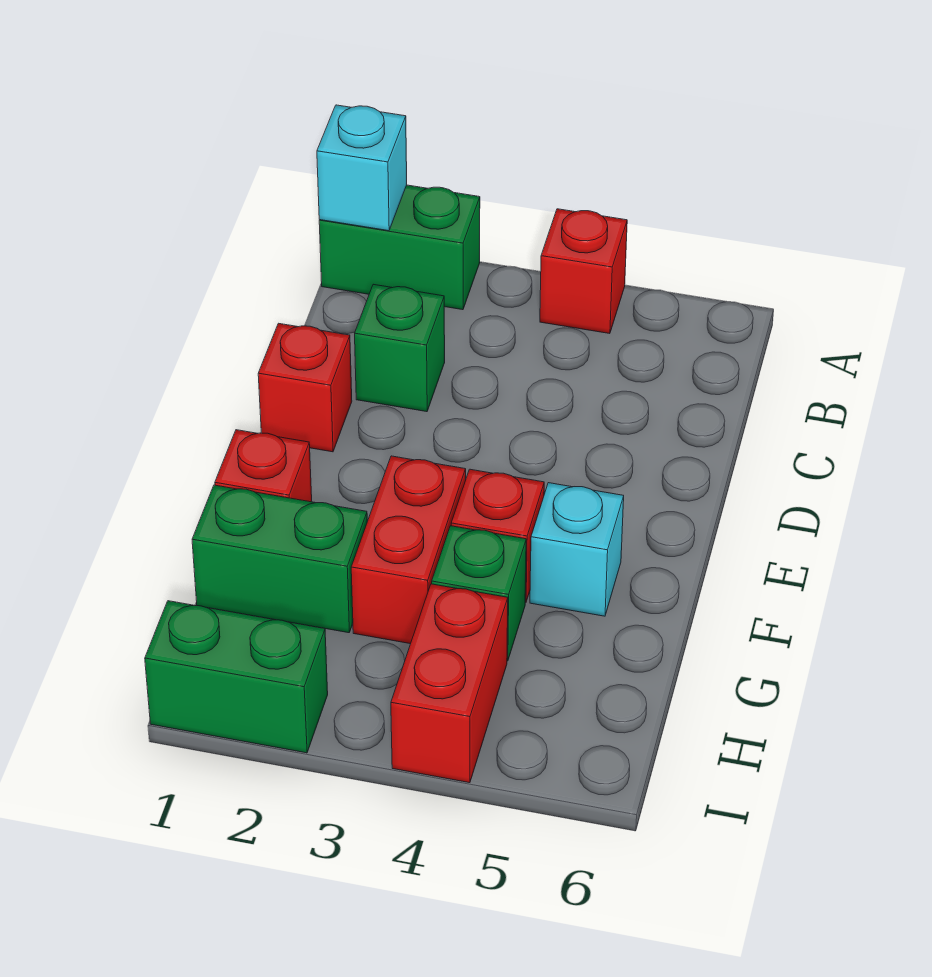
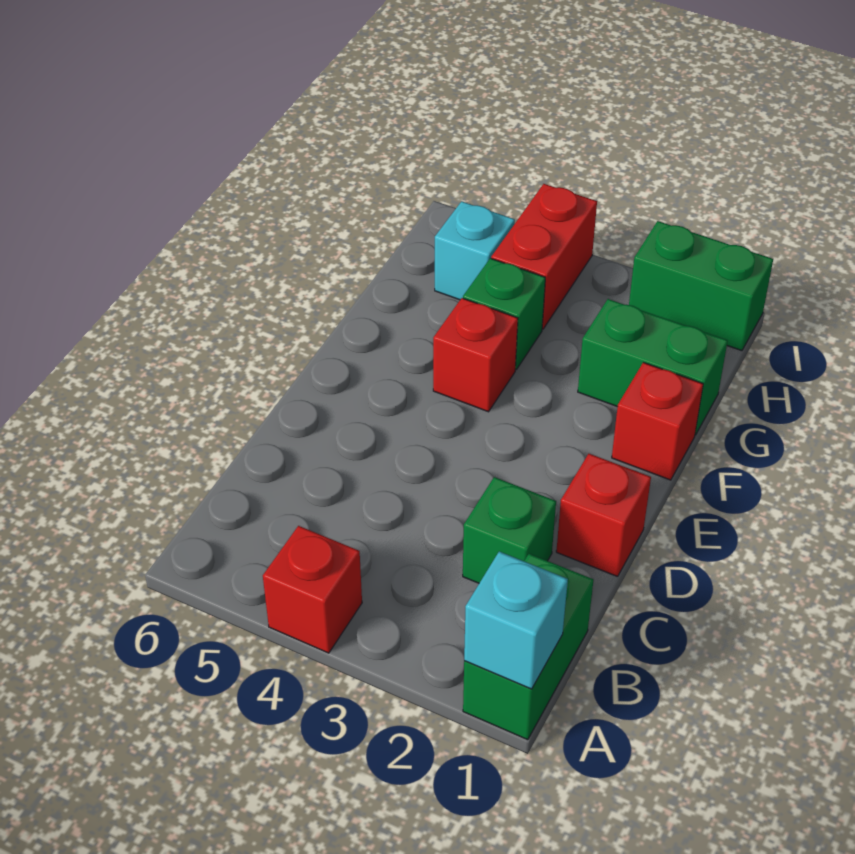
green brick A1:A2 level 1 -> green brick A1:B1 level 1
red brick F3:G3 level 1 -> none
cyan brick F5 level 1 -> cyan brick H5 level 1

